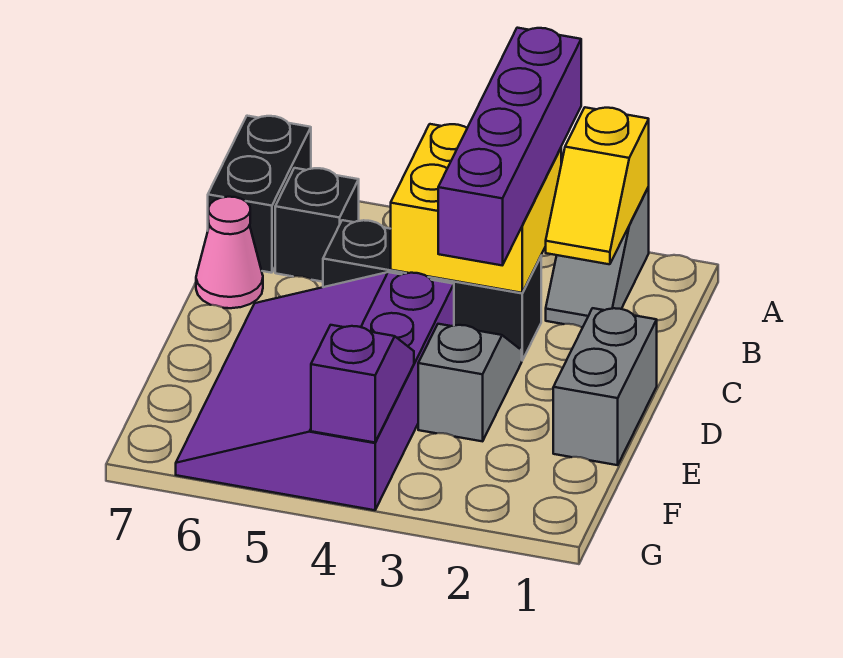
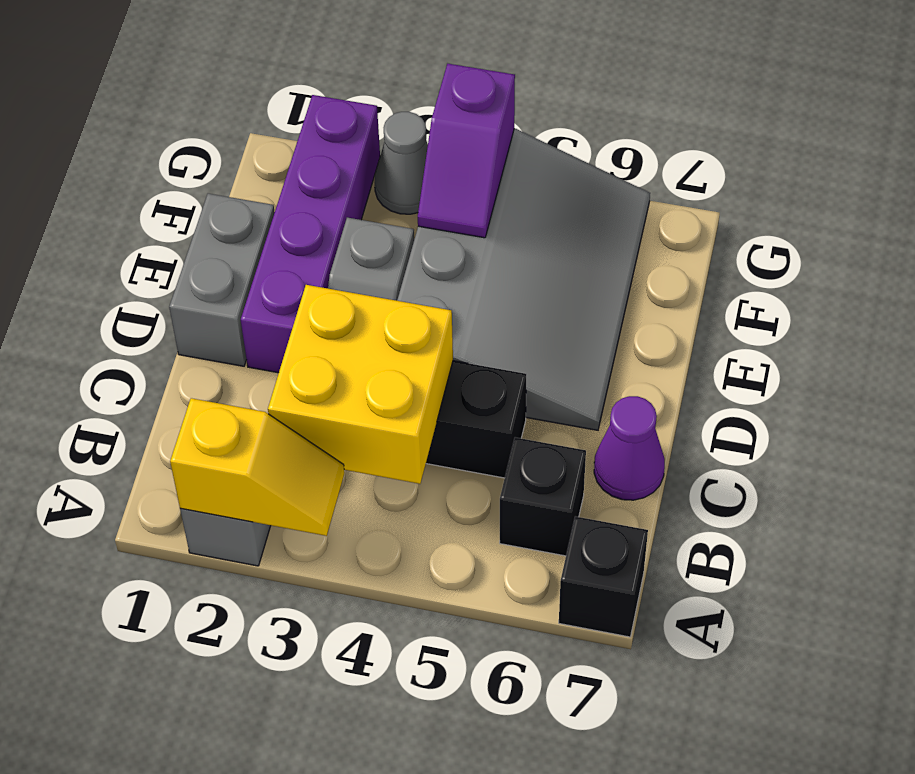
yellow slope A2:B2 level 2 top A -> yellow slope A2:A3 level 2 top 2
purple brick A3:D3 level 3 -> purple brick D2:G2 level 1
black brick A7:B7 level 1 -> black brick A7 level 1
pink cone C7 level 1 -> purple cone C7 level 1
purple slope D4:G6 level 1 top 4 -> grey slope D4:G6 level 1 top 4
none -> grey cone G3 level 1

